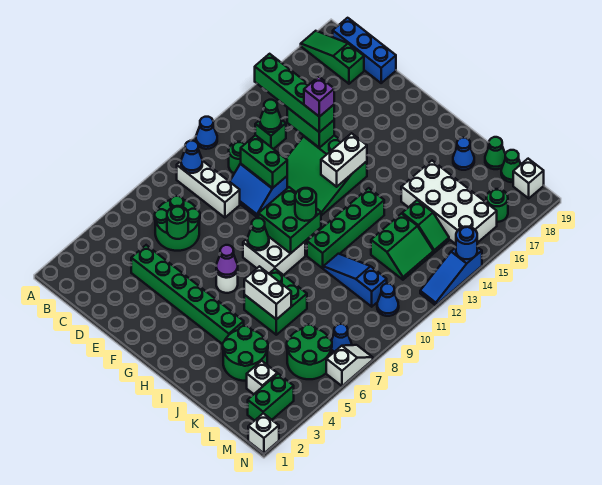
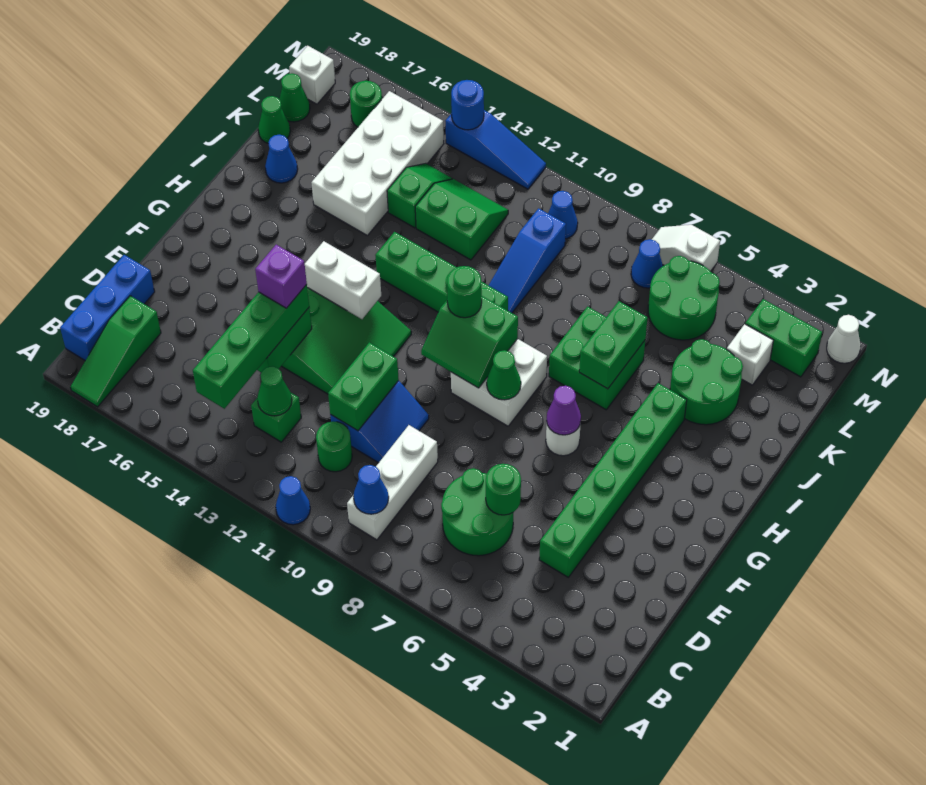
green brick G9:H10 level 2 -> green slope G9:H10 level 2 top H
white brick I6:J6 level 2 -> green brick I6:J6 level 2
white brick N1 level 1 -> white cone N1 level 1

